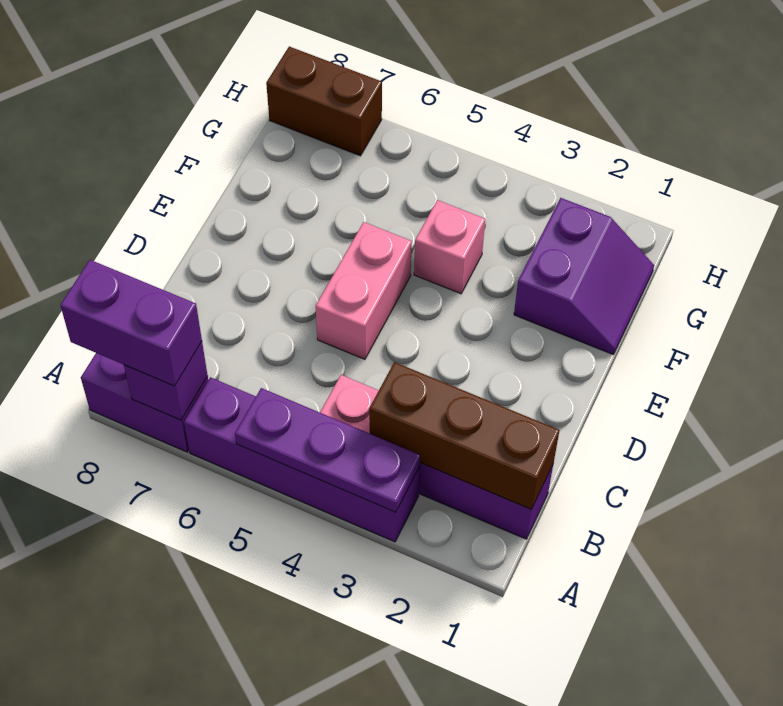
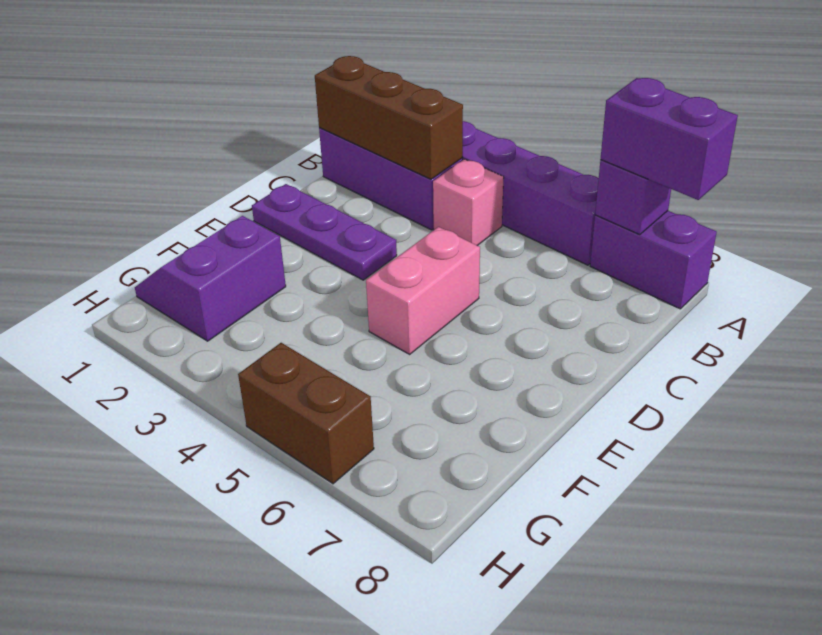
purple plate A3:A5 level 2 -> purple plate D1:D3 level 1
pink brick F4 level 1 -> none
brown brick H7:H8 level 1 -> brown brick H5:H6 level 1

